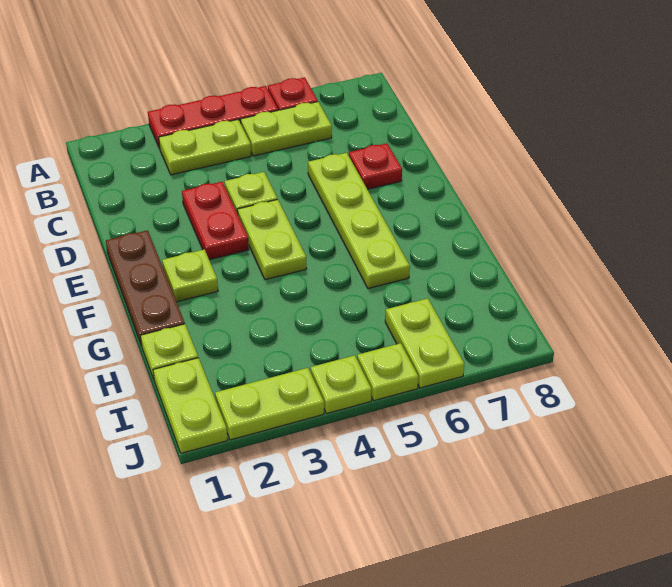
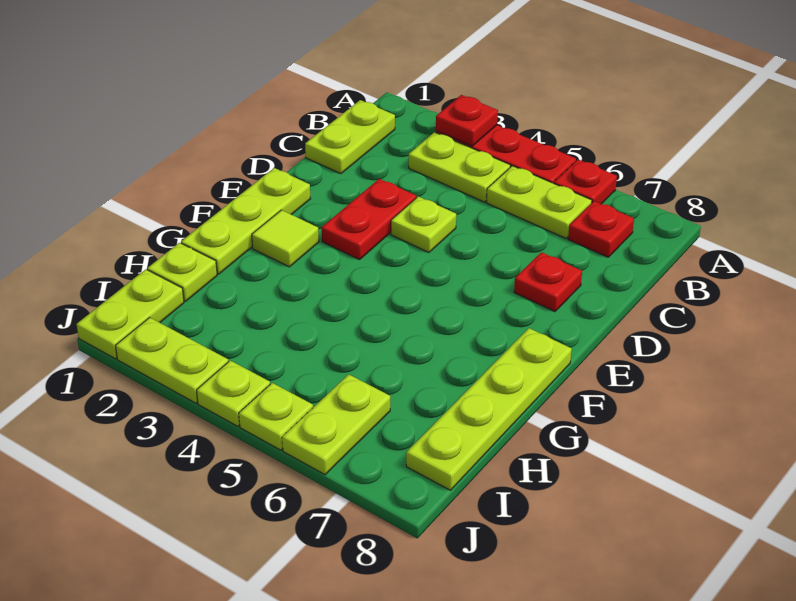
none -> red plate A3 level 2
none -> red plate B7 level 1
lime plate D6:G6 level 1 -> lime plate F8:I8 level 1
brown plate E1:G1 level 1 -> lime plate E1:G1 level 1
lime plate E4:F4 level 1 -> lime plate B1:C1 level 1
lime plate F2 level 1 -> lime tile F2 level 1

